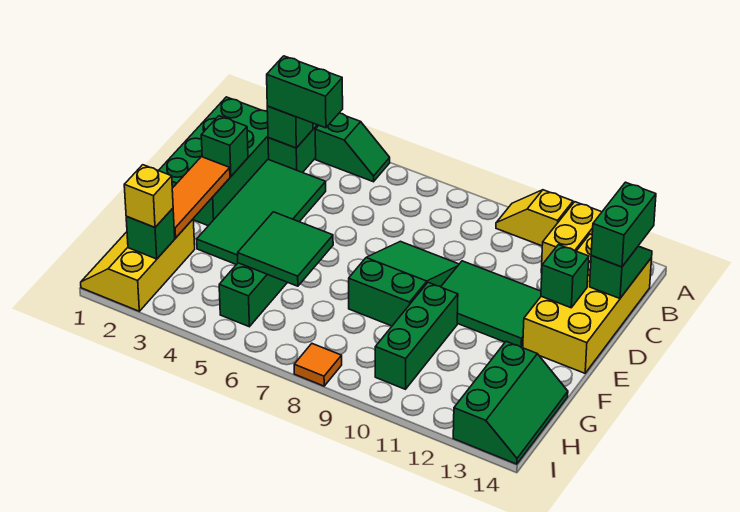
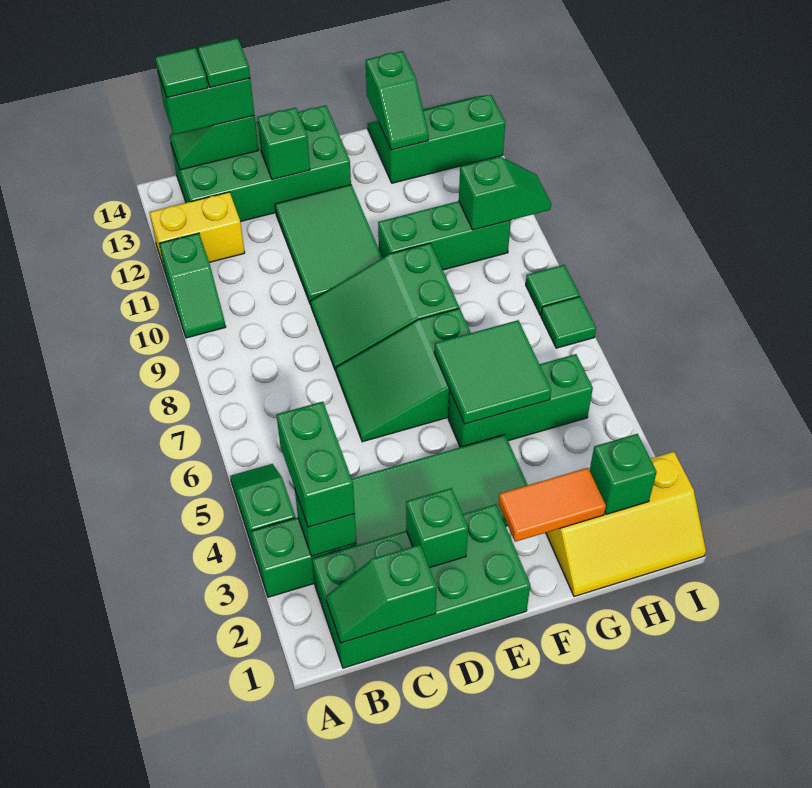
yellow slope A10:A11 level 1 top 11 -> green slope A10:A11 level 1 top 11
none -> green slope B1:C1 level 2 top C
yellow brick B13:E14 level 1 -> green brick B13:E14 level 1
none -> green tile B14 level 4
none -> green tile C14 level 4
none -> green slope D6:F7 level 1 top F
orange tile E2:G2 level 2 -> orange tile F2:G2 level 2
none -> green slope G13:G14 level 2 top 14
yellow brick H2 level 3 -> none
none -> green slope H10:I10 level 2 top H
none -> green tile I7 level 1
orange tile I8 level 1 -> green tile I8 level 1

